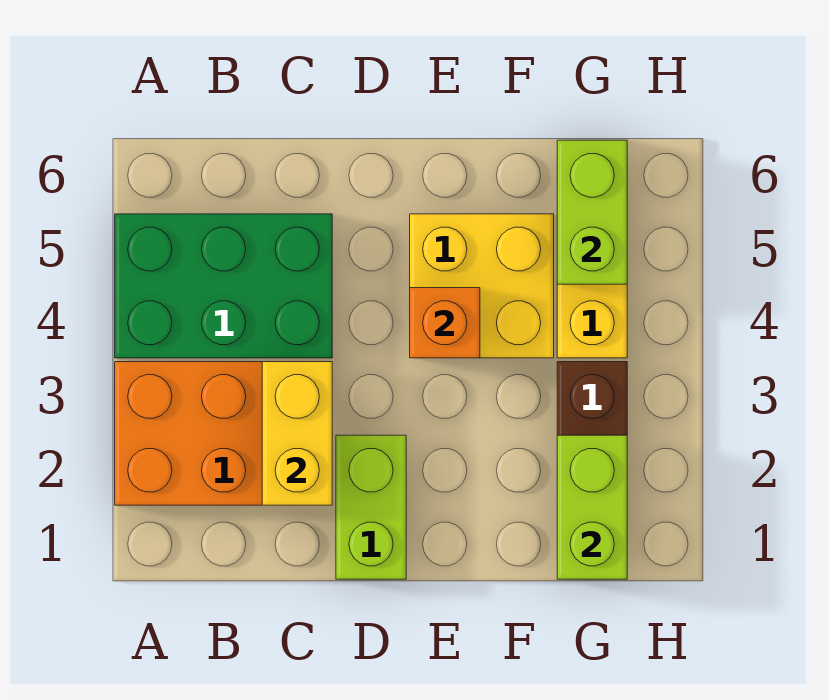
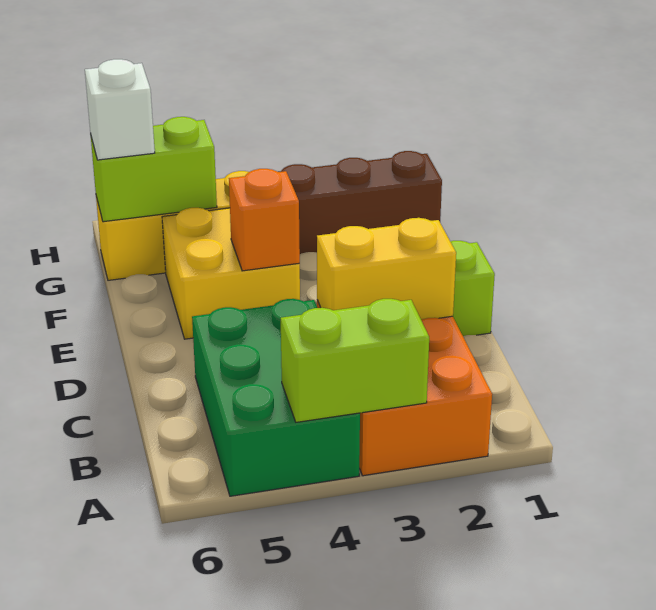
lime brick G1:G2 level 2 -> lime brick A3:A4 level 2
none -> white brick G6 level 3

